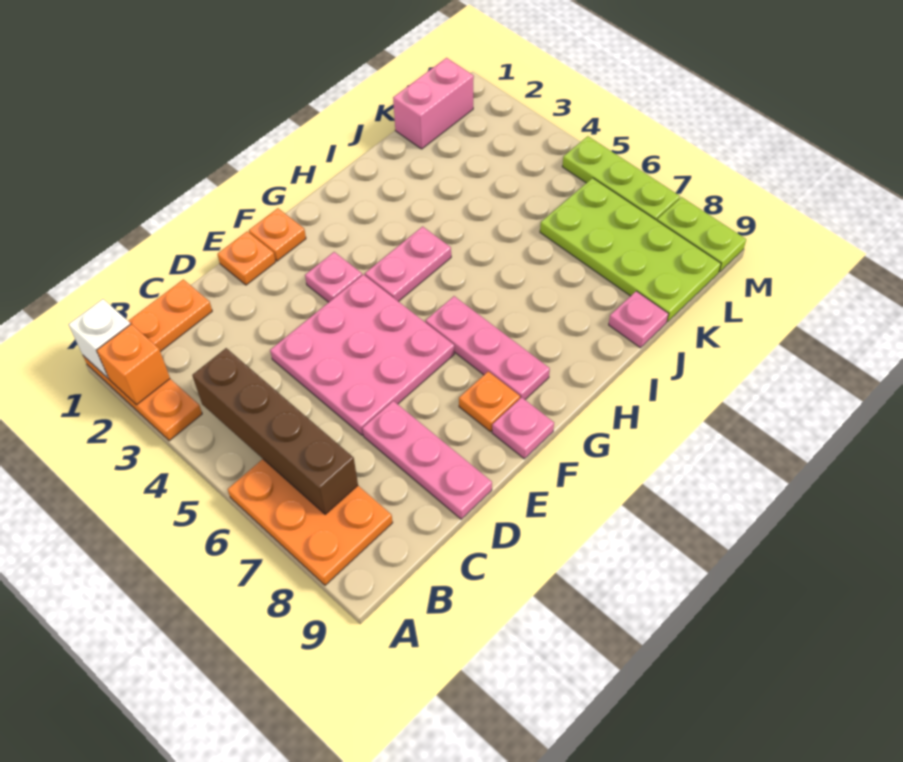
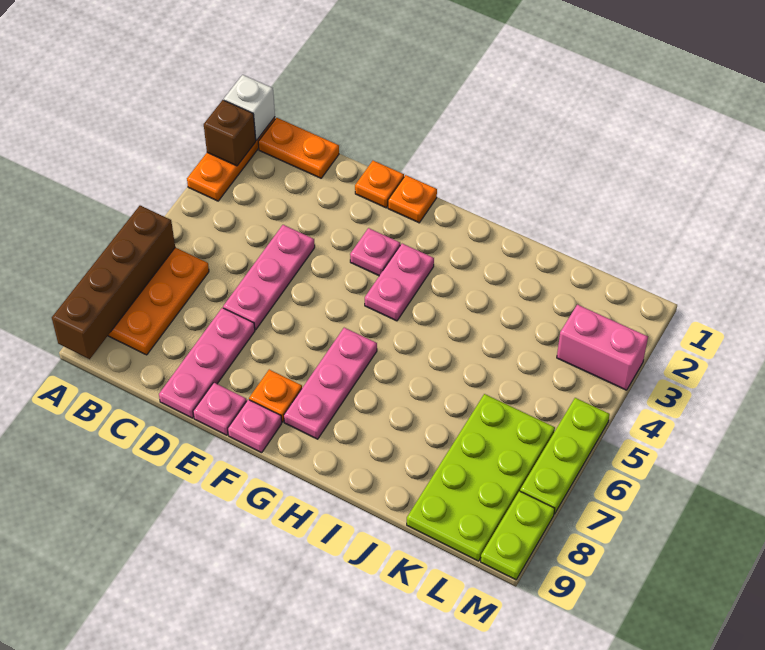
orange brick A2 level 2 -> brown brick A2 level 2
brown brick B4:B7 level 2 -> brown brick A6:A9 level 2
pink plate D4:F6 level 1 -> pink plate D4:D6 level 1
pink plate G4:H4 level 1 -> pink plate G3:G4 level 1
pink plate J9 level 1 -> pink plate E9 level 1
pink brick K1:L1 level 1 -> pink brick L3:M3 level 1

